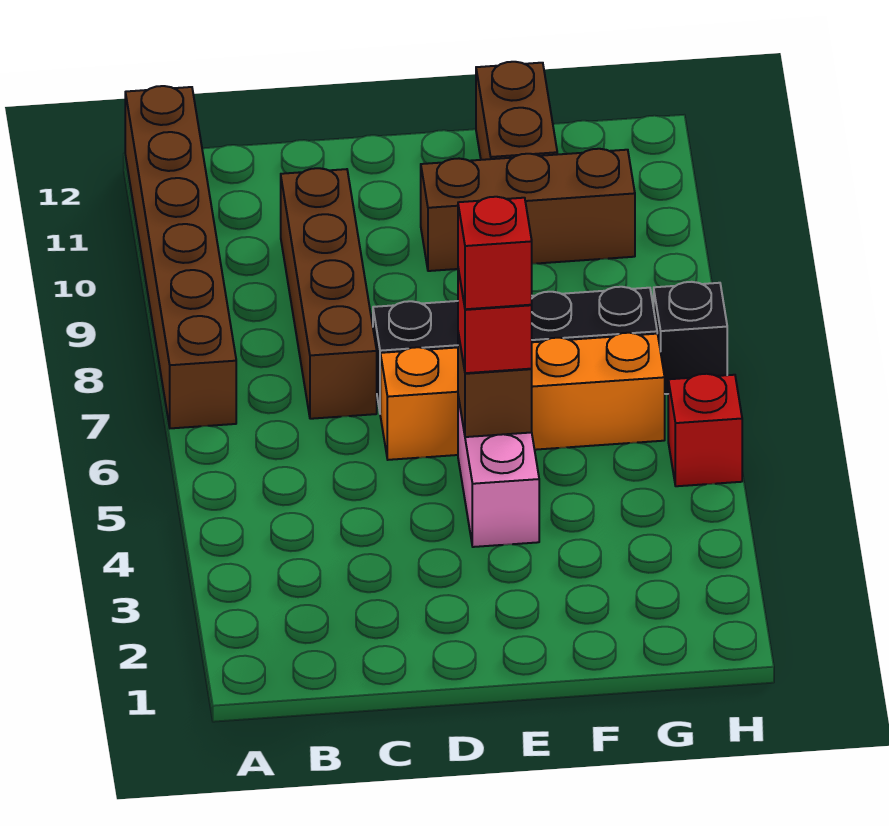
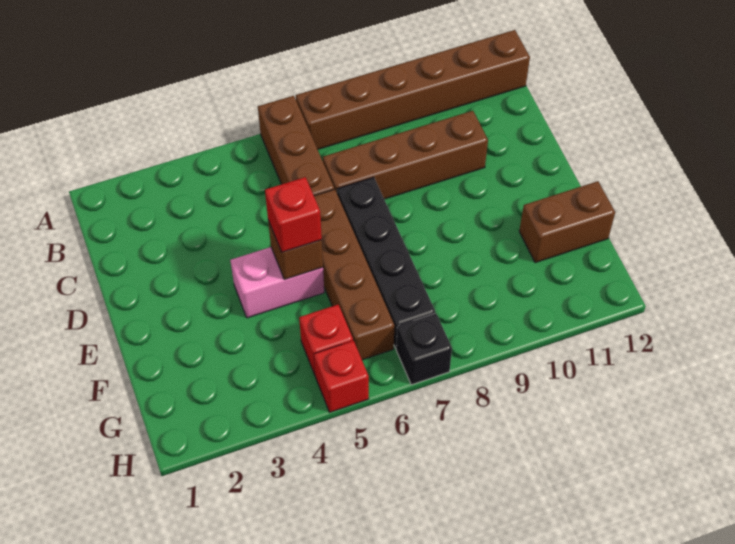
orange brick D6:G6 level 1 -> brown brick D6:G6 level 1
red brick E5 level 4 -> red brick G5 level 1
brown brick E10:G10 level 1 -> brown brick A6:C6 level 1

